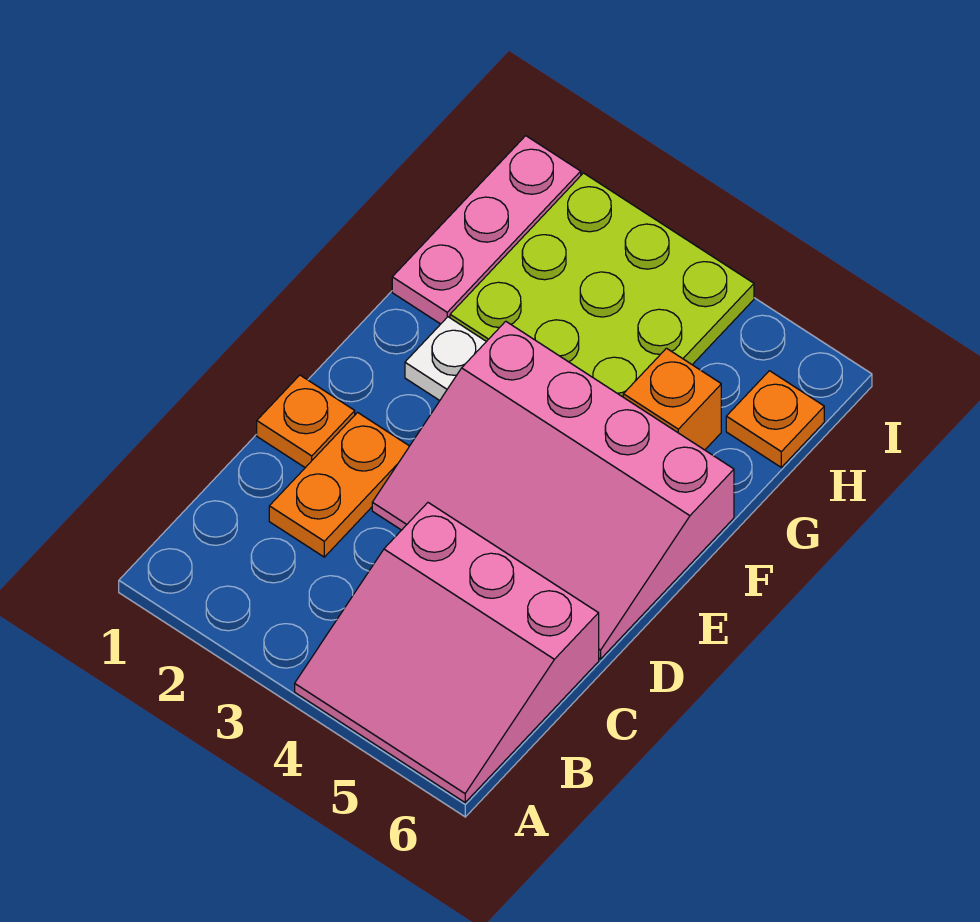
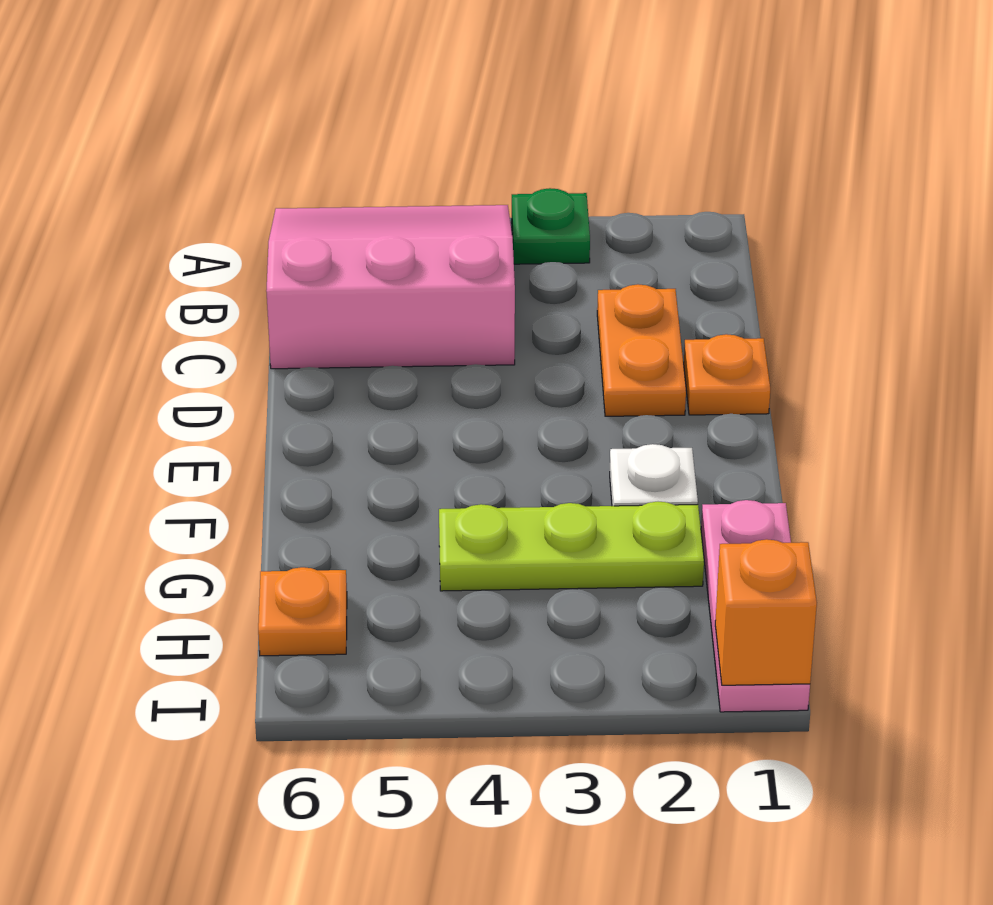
none -> green plate A3 level 1
pink slope D3:F6 level 1 top F -> none
lime plate G2:I4 level 1 -> lime plate G2:G4 level 1
orange brick G5 level 1 -> orange brick I1 level 2

